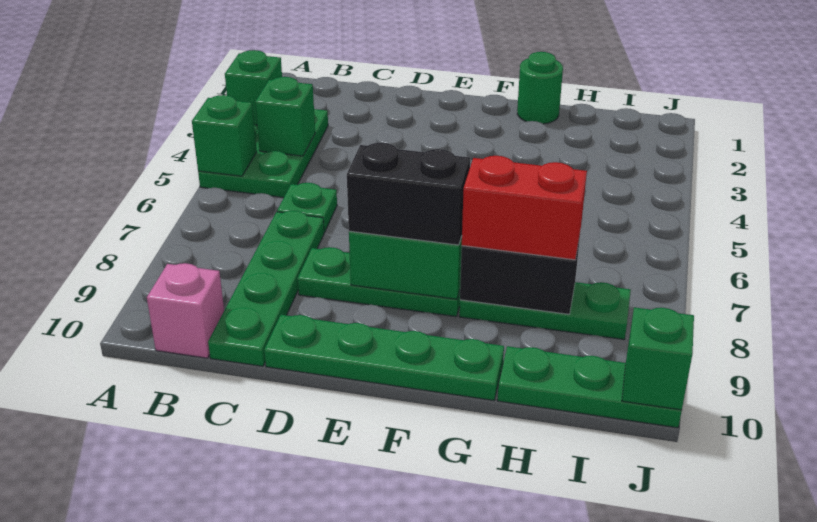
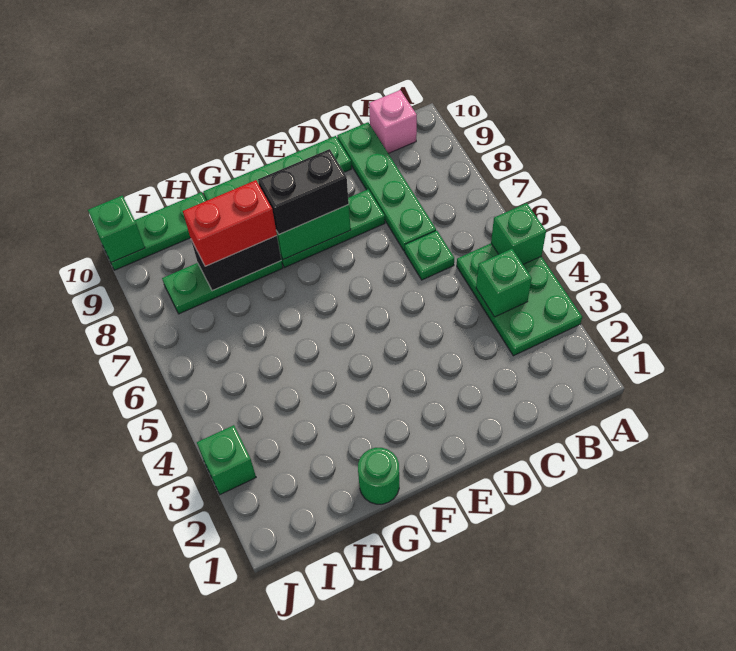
green brick A3 level 2 -> green brick J3 level 1

